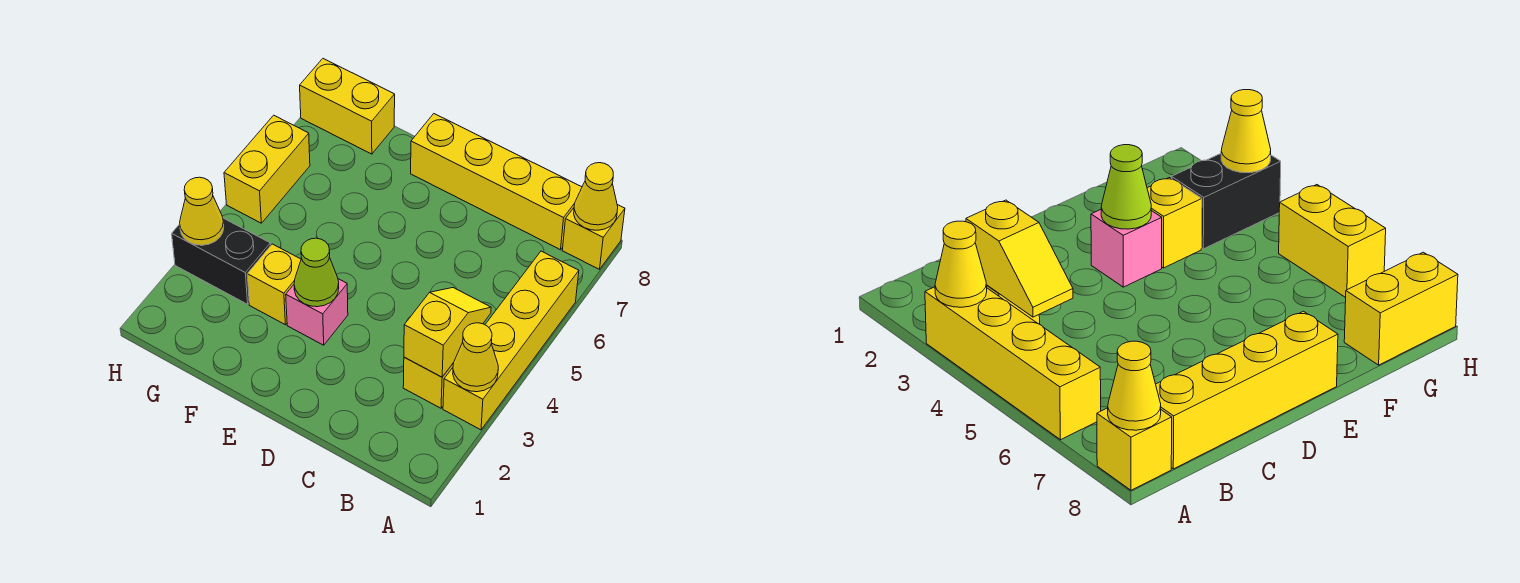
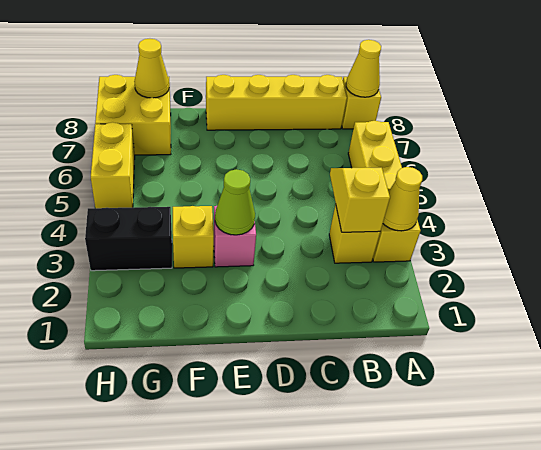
yellow brick G8:H8 level 1 -> yellow brick G7:H8 level 1
yellow cone H3 level 2 -> yellow cone G8 level 2

